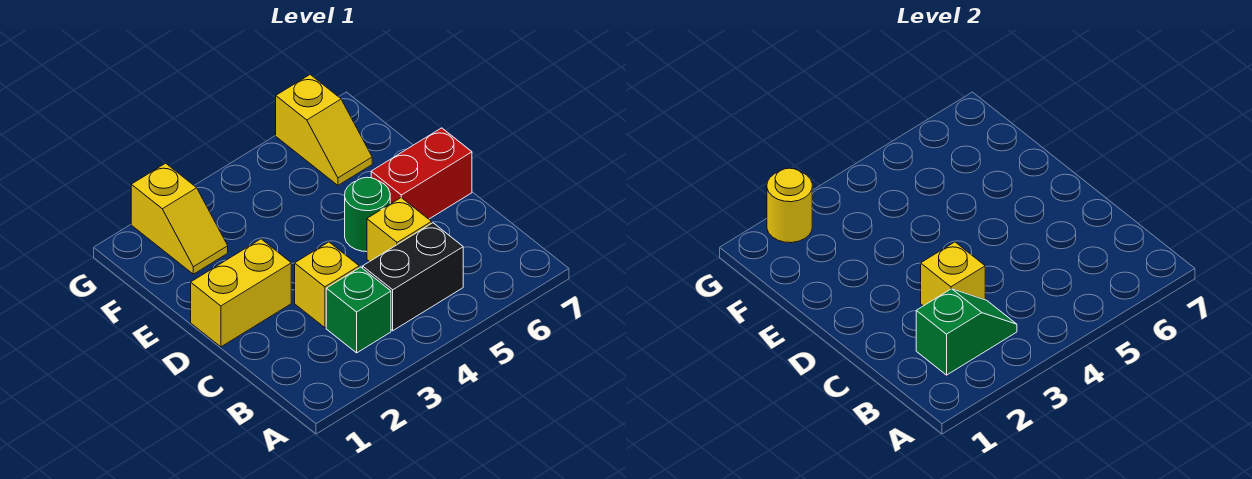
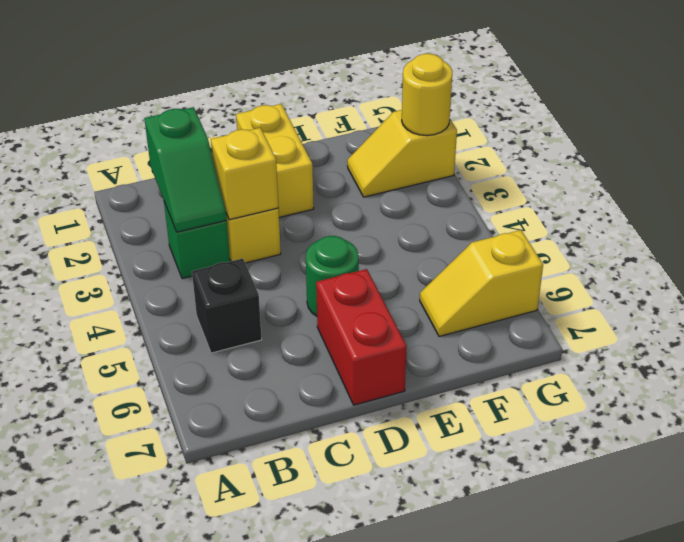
black brick B4:B5 level 1 -> black brick B5 level 1
yellow brick C5 level 1 -> none

